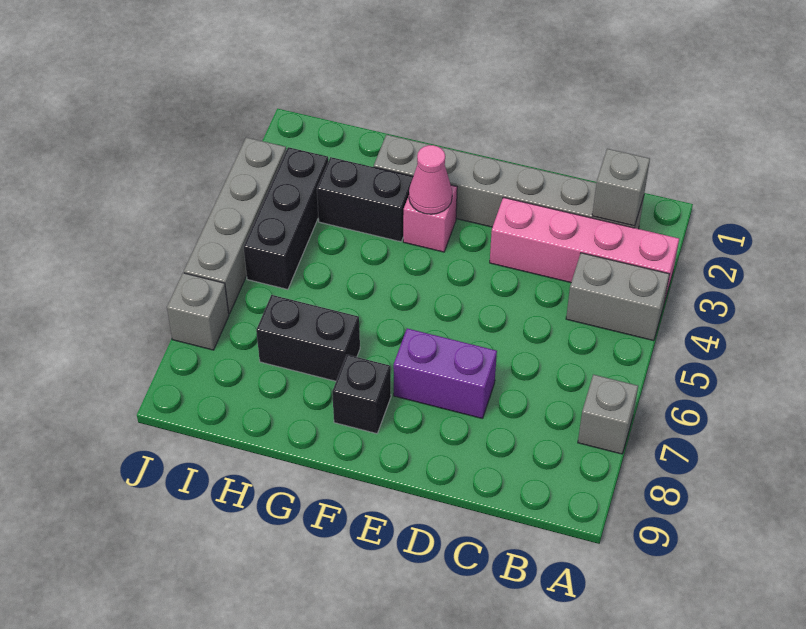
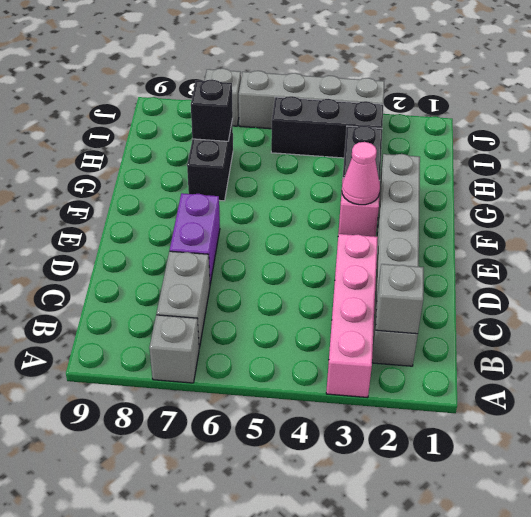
grey brick A4:B4 level 1 -> grey brick B7:C7 level 1
black brick F8 level 1 -> black brick H7 level 2

